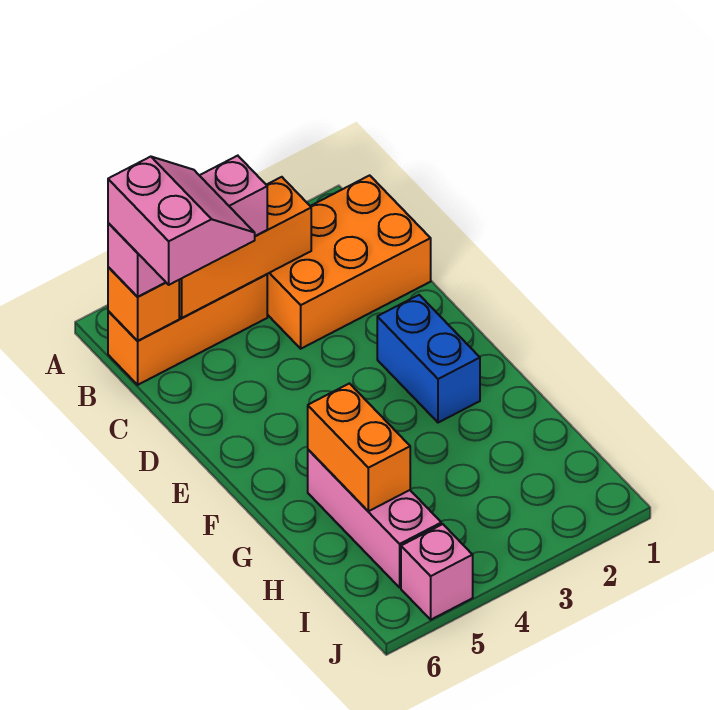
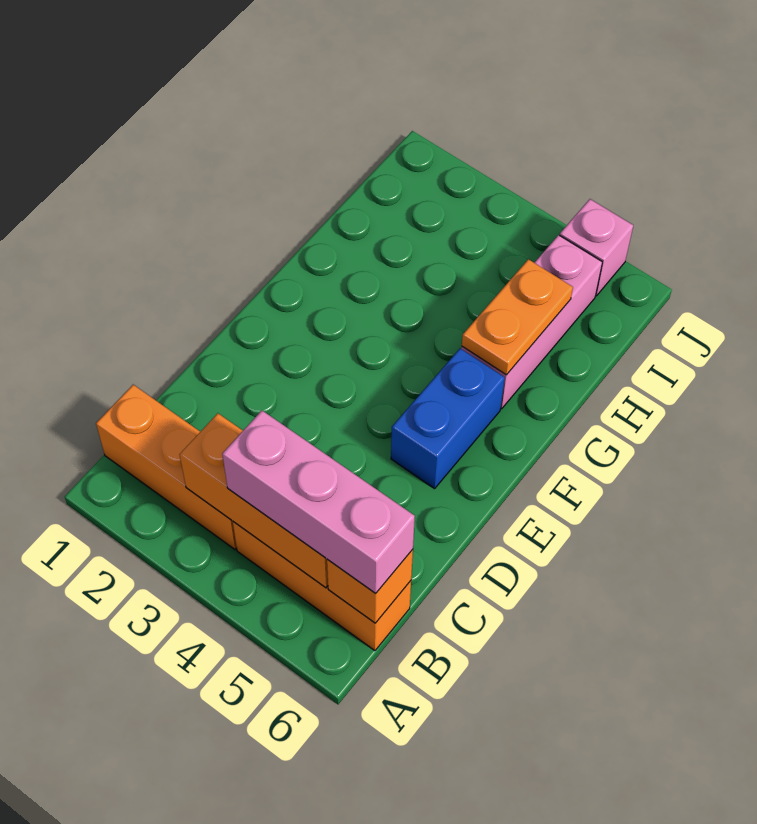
orange brick B1:C3 level 1 -> orange brick B1:B3 level 1
pink slope B5:C6 level 4 top 6 -> none
blue brick E2:F2 level 1 -> blue brick E5:F5 level 1
orange brick G5:H5 level 2 -> orange plate G5:H5 level 2

